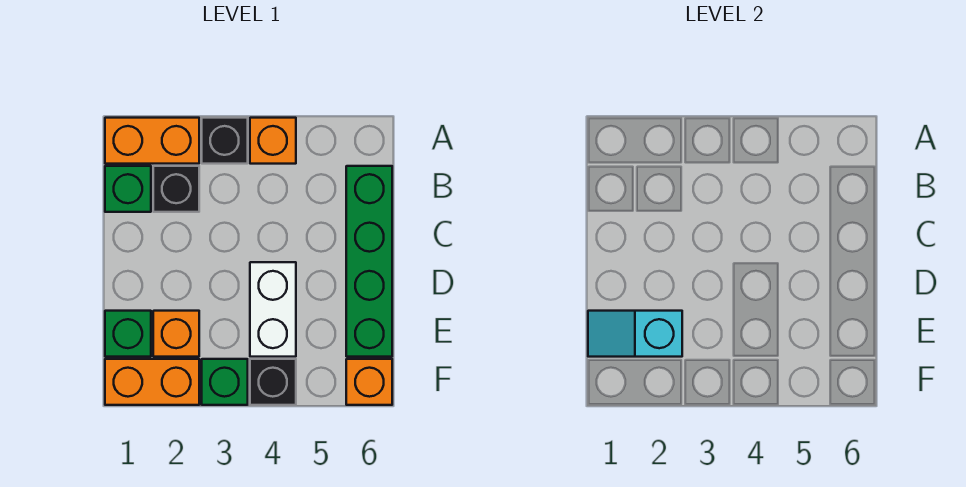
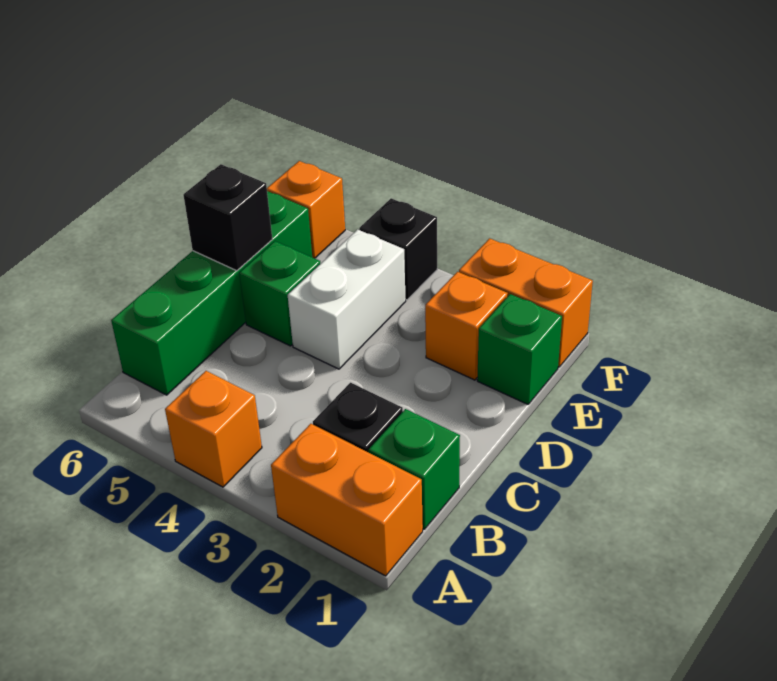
black brick A3 level 1 -> black brick D6 level 2
cyan slope E1:E2 level 2 top 2 -> none
green brick F3 level 1 -> green brick D5 level 1

